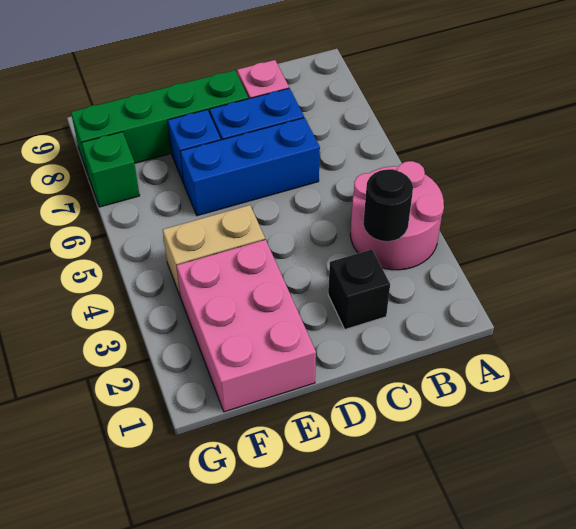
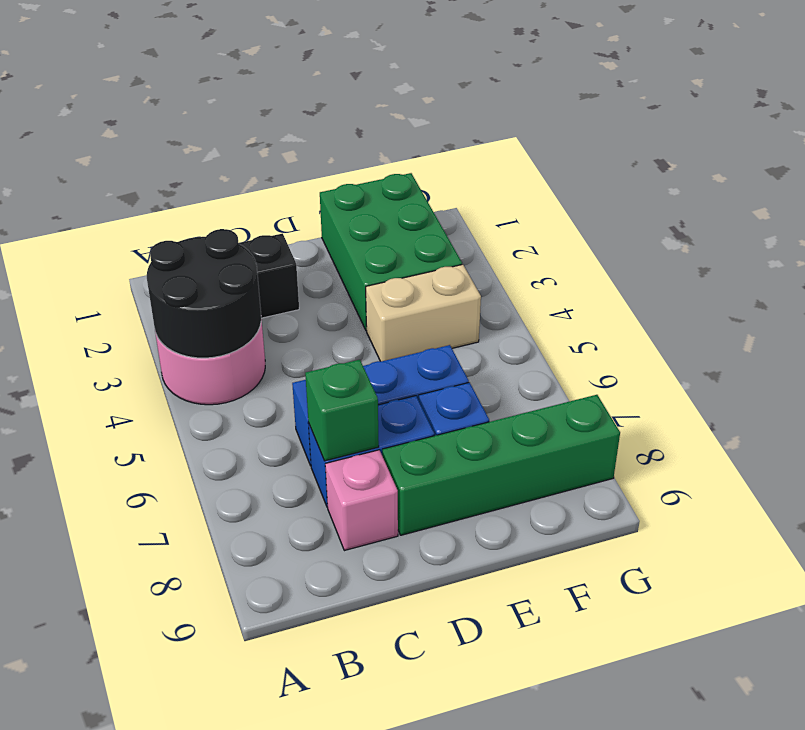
black round brick B3 level 2 -> black round brick A3:B4 level 2
pink brick E1:F3 level 1 -> green brick E1:F3 level 1
green brick G7 level 1 -> green brick C7 level 2

